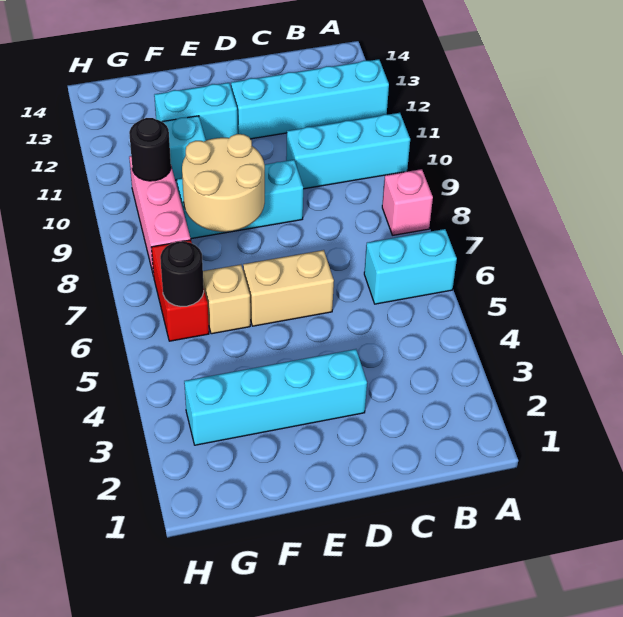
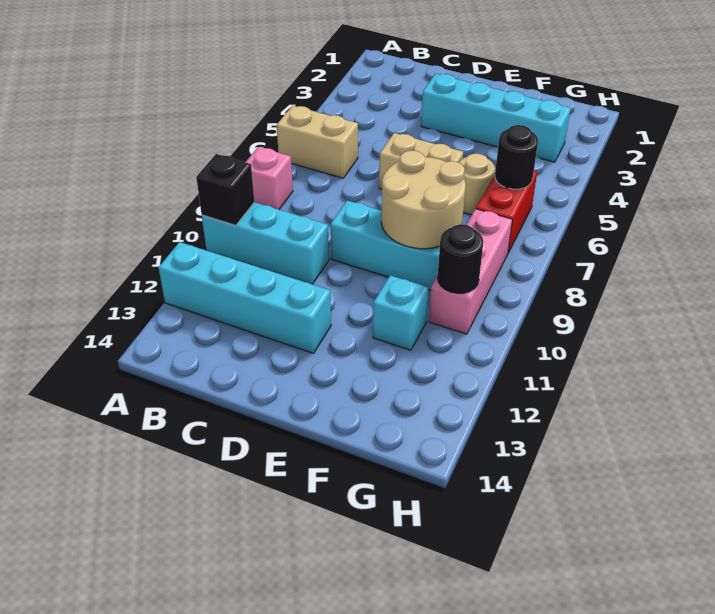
cyan brick A6:B6 level 1 -> tan brick A6:B6 level 1
none -> black brick A10 level 2
cyan brick E12:F12 level 1 -> none
tan brick F6 level 1 -> tan round brick F6 level 1

